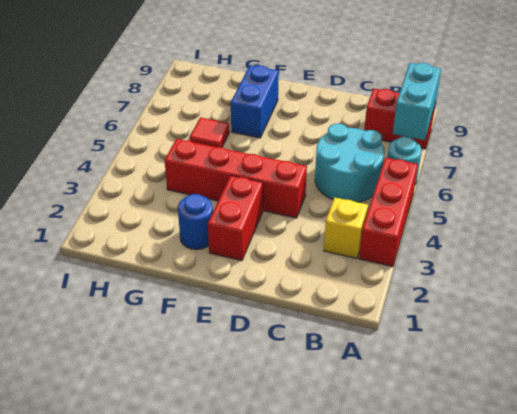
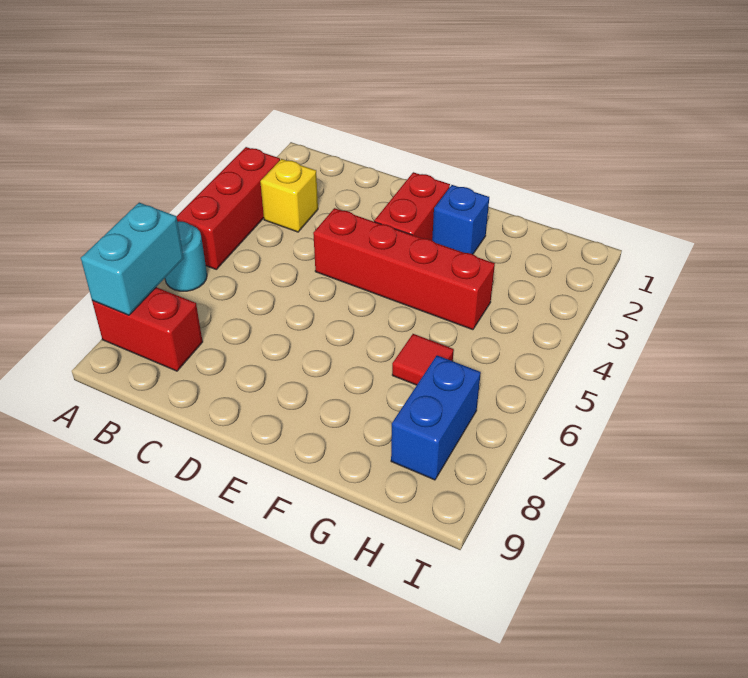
cyan round brick B5:C6 level 1 -> none
blue round brick F2 level 1 -> blue brick F2 level 1
blue brick F7:F8 level 1 -> blue brick H7:H8 level 1

